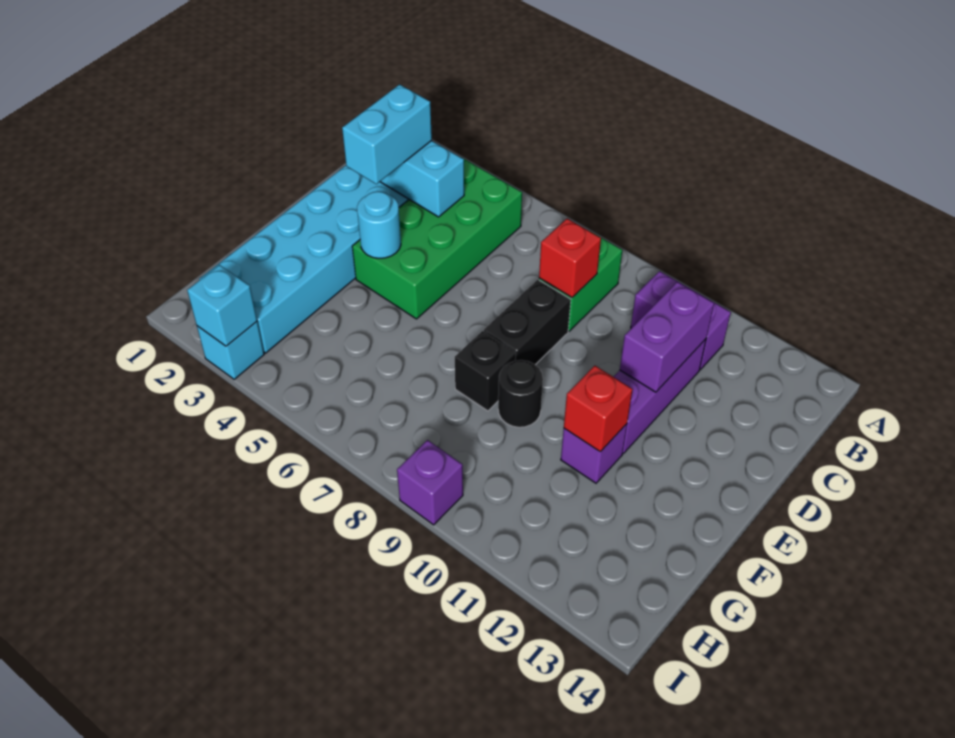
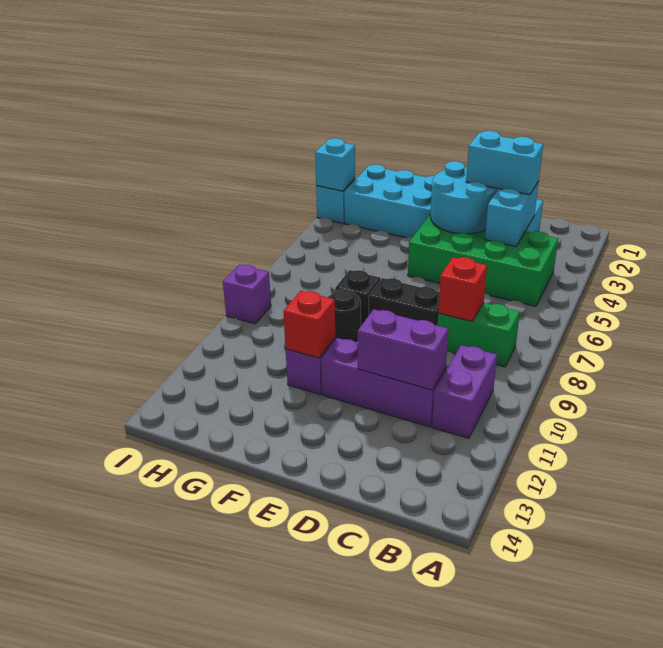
cyan round brick E4 level 2 -> cyan round brick D3:E4 level 2

